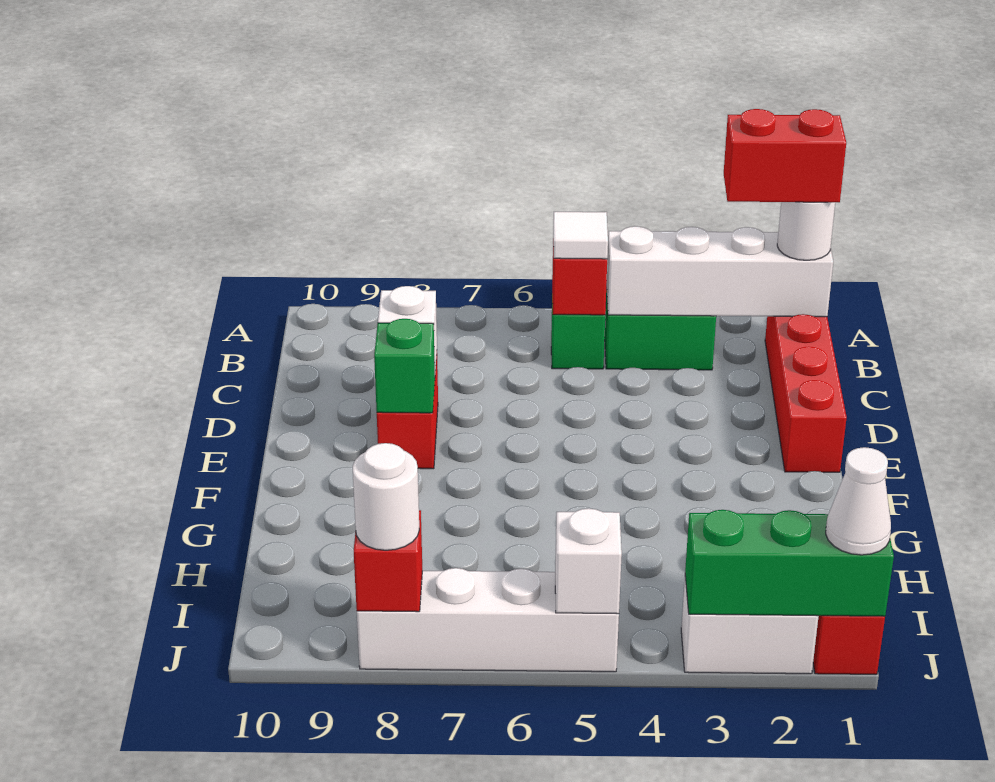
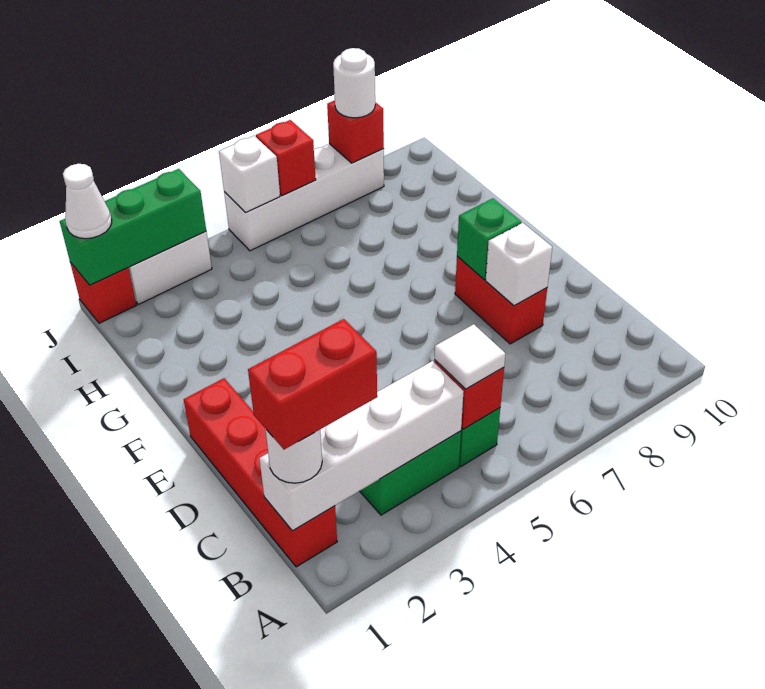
none -> red brick J6 level 2

